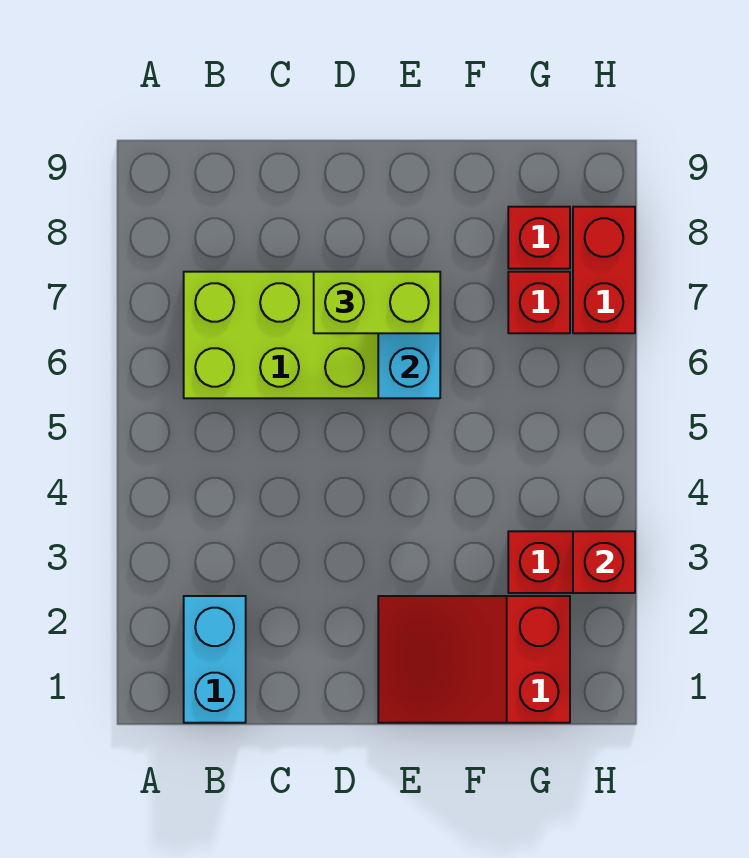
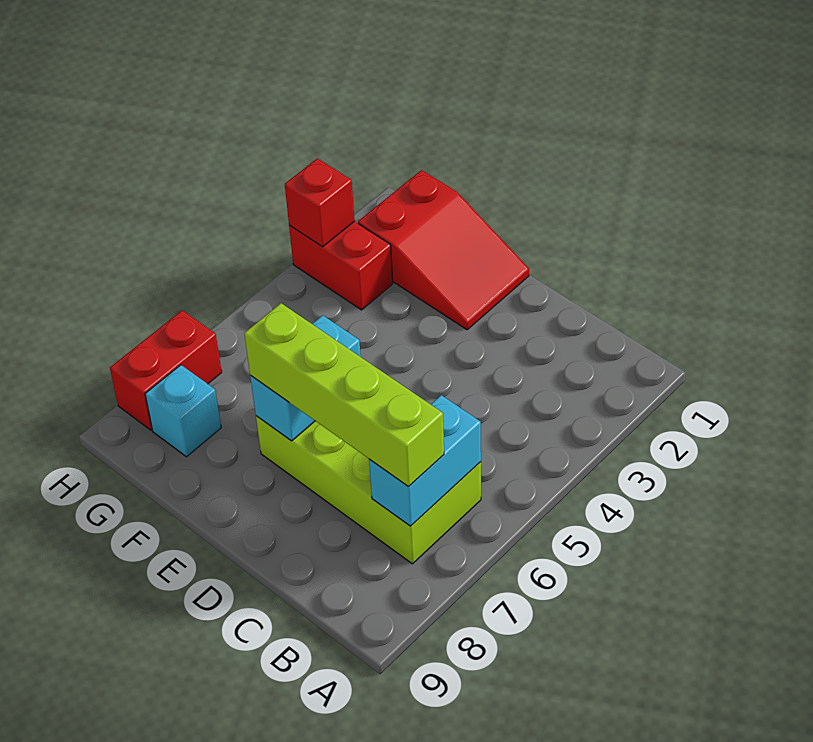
cyan brick B1:B2 level 1 -> cyan brick B6:B7 level 2
lime brick D7:E7 level 3 -> lime brick B7:E7 level 3
red brick G7 level 1 -> none
red brick G8 level 1 -> cyan brick G8 level 1

